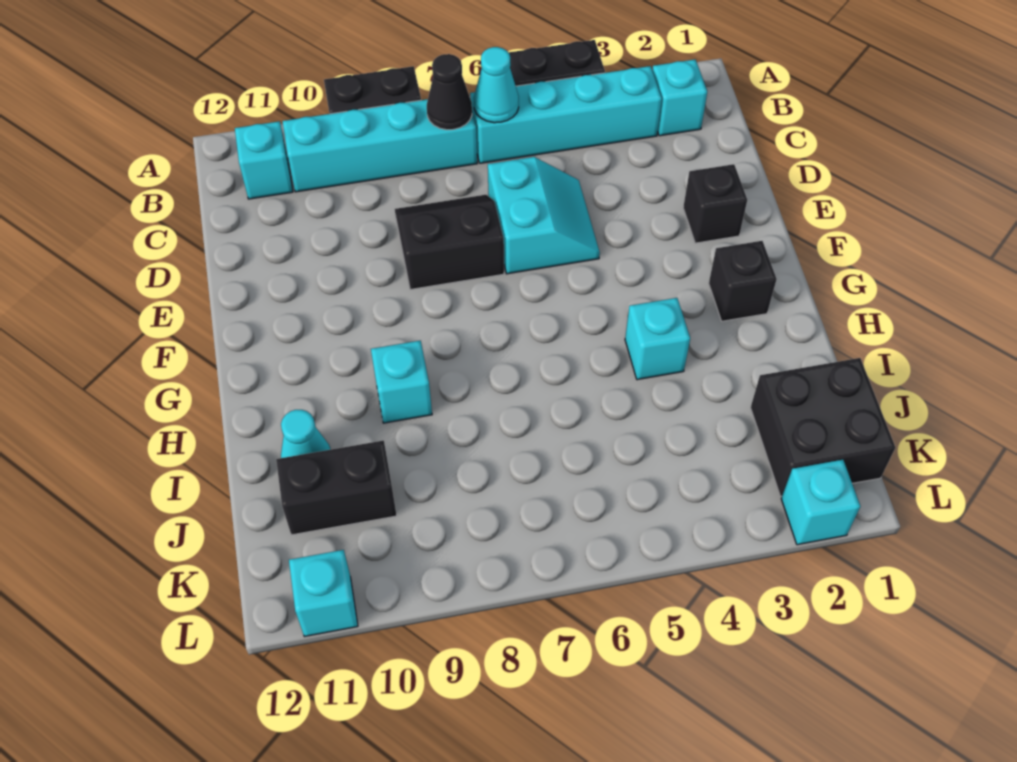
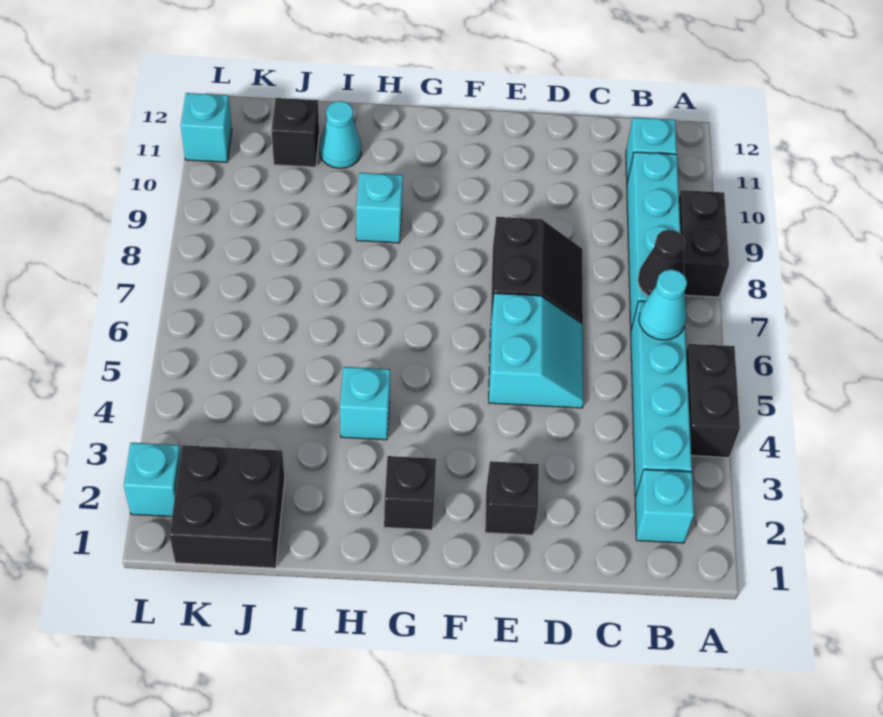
cyan slope D5:E6 level 1 top 6 -> cyan slope D5:E6 level 1 top E
black brick J10:J11 level 1 -> black brick J11 level 1

